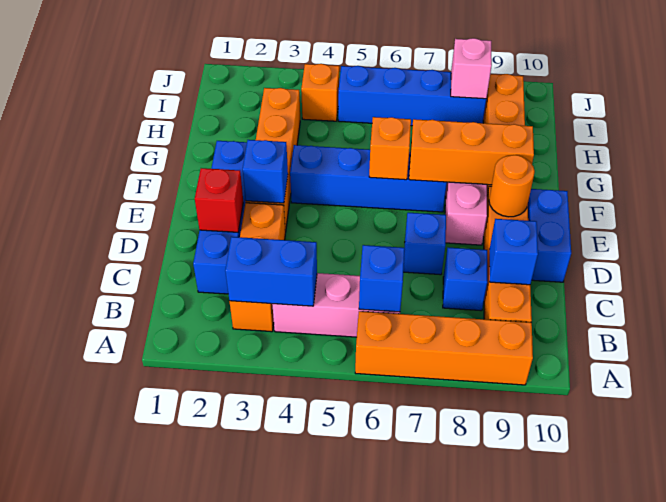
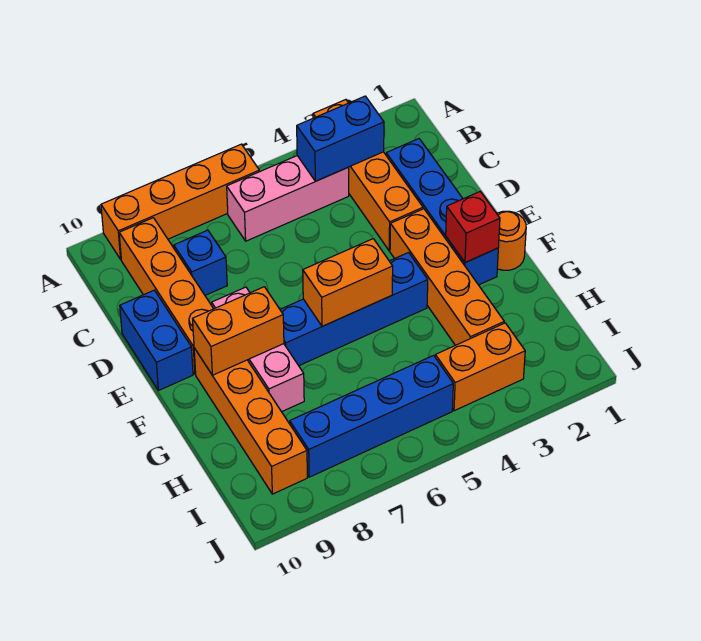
orange brick B3:D3 level 1 -> orange brick A3:D3 level 1
blue brick B6 level 2 -> none
blue brick C9 level 2 -> none
red brick D2 level 2 -> red brick F2 level 2
blue brick D7 level 1 -> none
blue brick E3 level 2 -> none
orange round brick E9 level 2 -> orange round brick F1 level 1
orange brick F6 level 2 -> orange brick F5:F6 level 2
orange brick F7:F9 level 2 -> orange brick F8:F9 level 2
orange brick I4 level 1 -> orange brick I3:I4 level 1
pink brick I8 level 2 -> none

